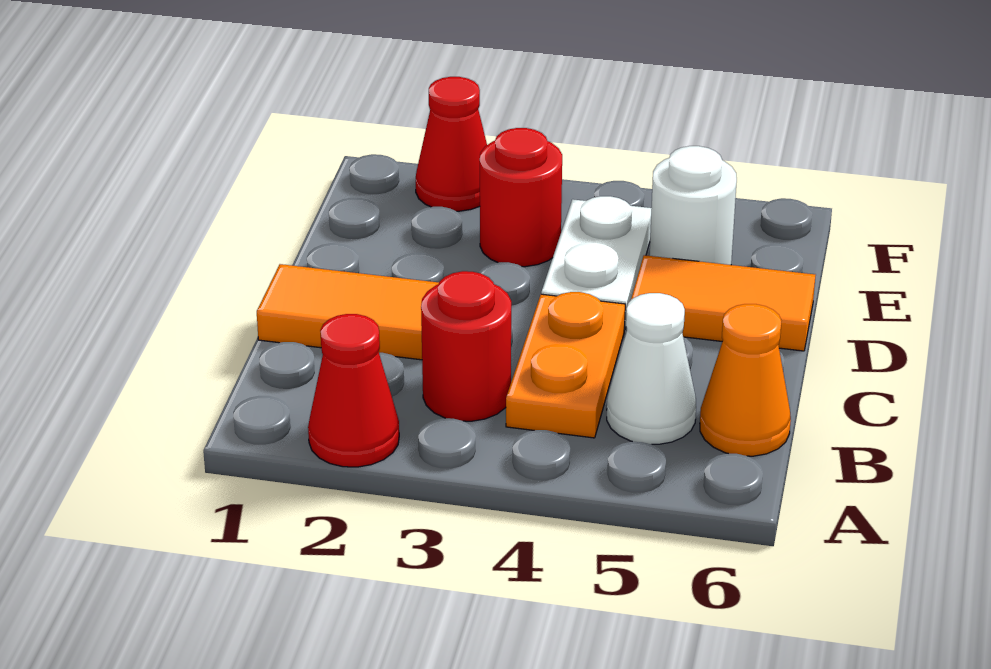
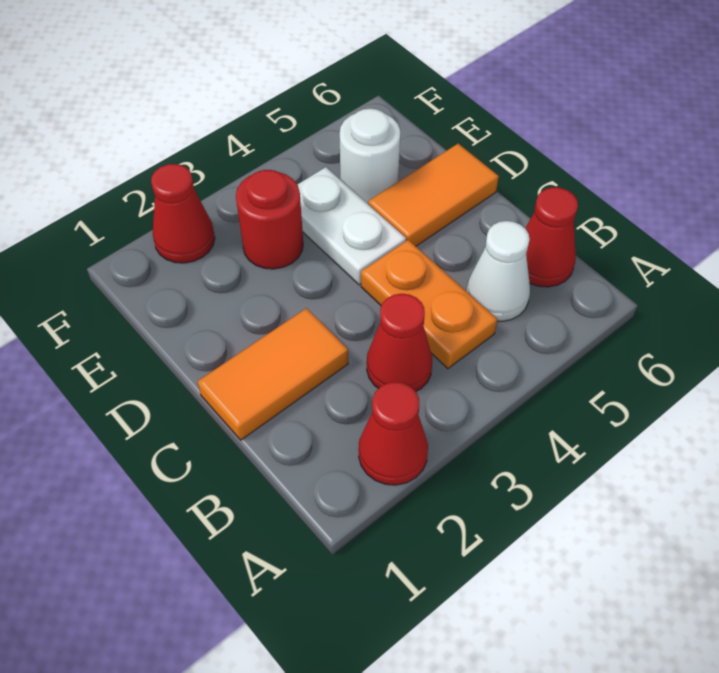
red round brick B3 level 1 -> red cone B3 level 1
orange cone B6 level 1 -> red cone B6 level 1

